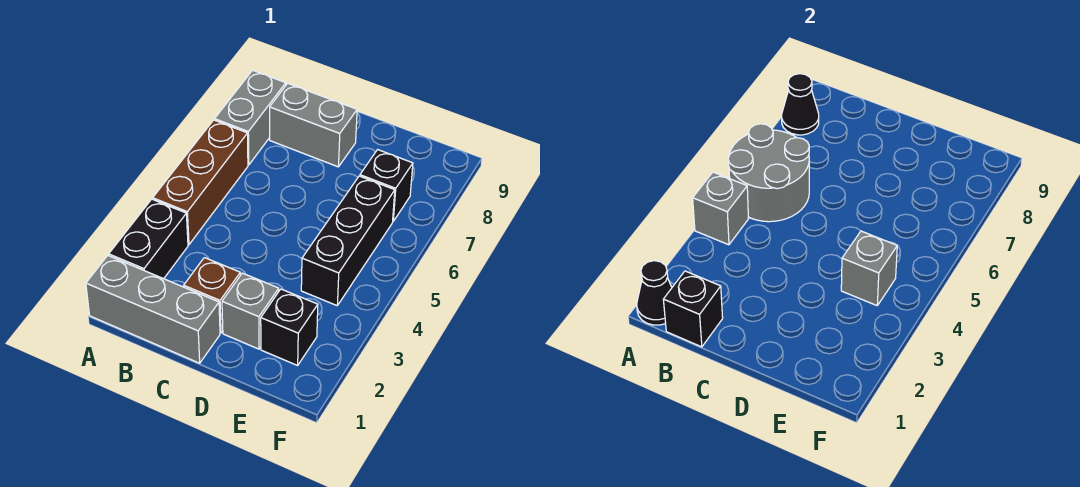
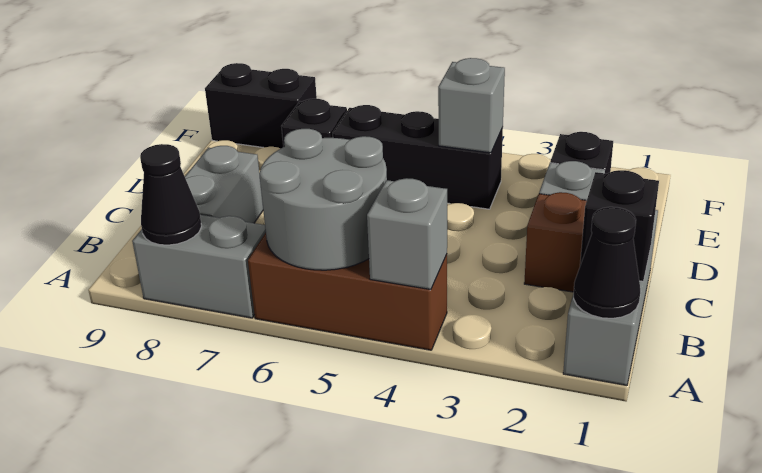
black brick A2:A3 level 1 -> black brick F8:F9 level 1

